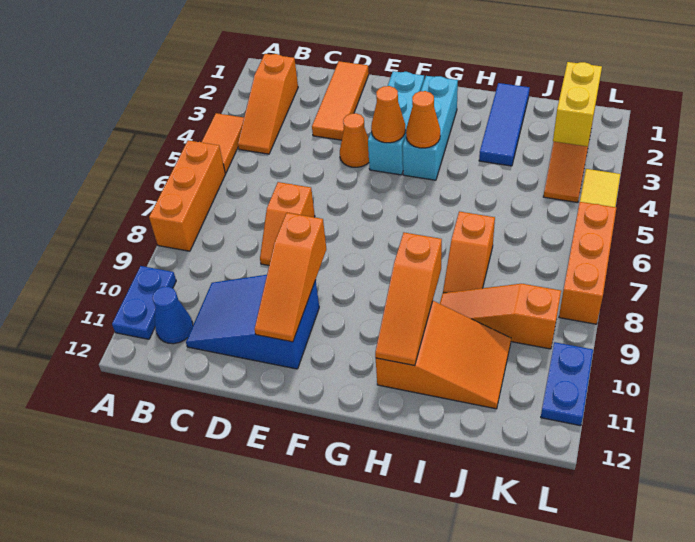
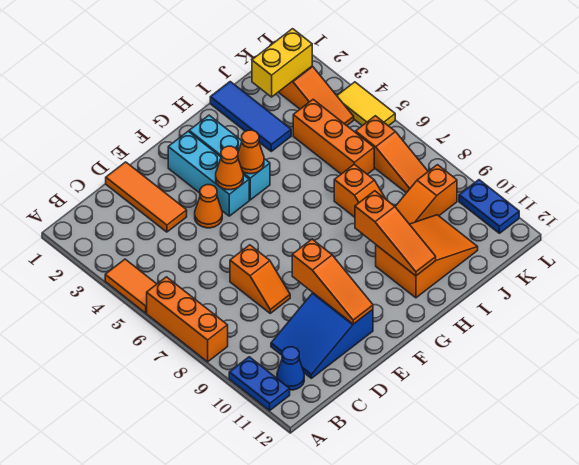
orange slope B2:B4 level 1 top 2 -> orange slope K6:K8 level 1 top 6
yellow brick K2:K3 level 2 -> yellow brick J2:K2 level 2
orange brick L6:L8 level 1 -> orange brick J4:J6 level 1

